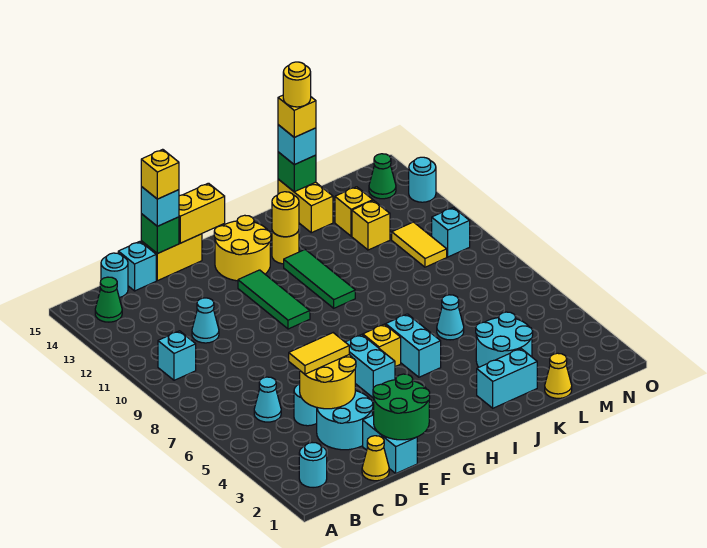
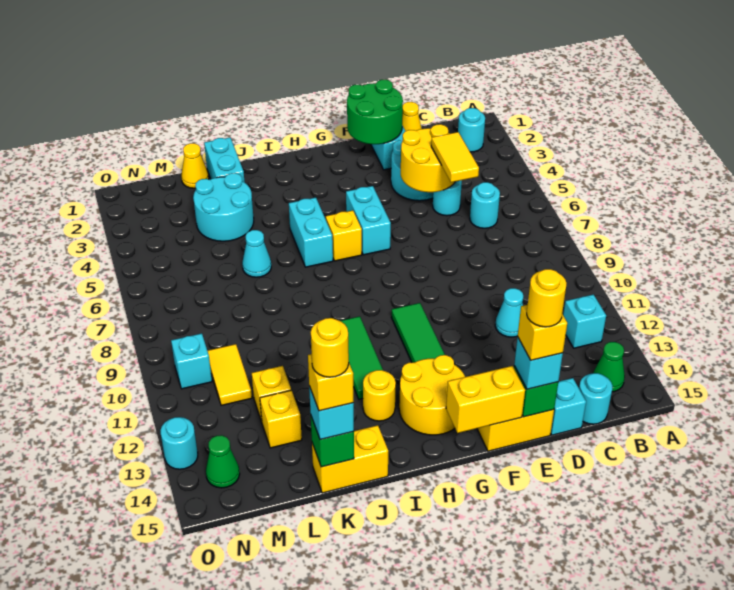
cyan brick B10 level 1 -> cyan brick B12 level 1
cyan cone C6 level 1 -> cyan round brick C6 level 1
yellow tile D5:E5 level 3 -> yellow tile D5:D6 level 3
yellow round brick I13 level 2 -> yellow round brick E15 level 5
cyan brick J2:K2 level 1 -> cyan brick K1:K2 level 1
yellow brick K14:K15 level 1 -> yellow brick J15:K15 level 1

